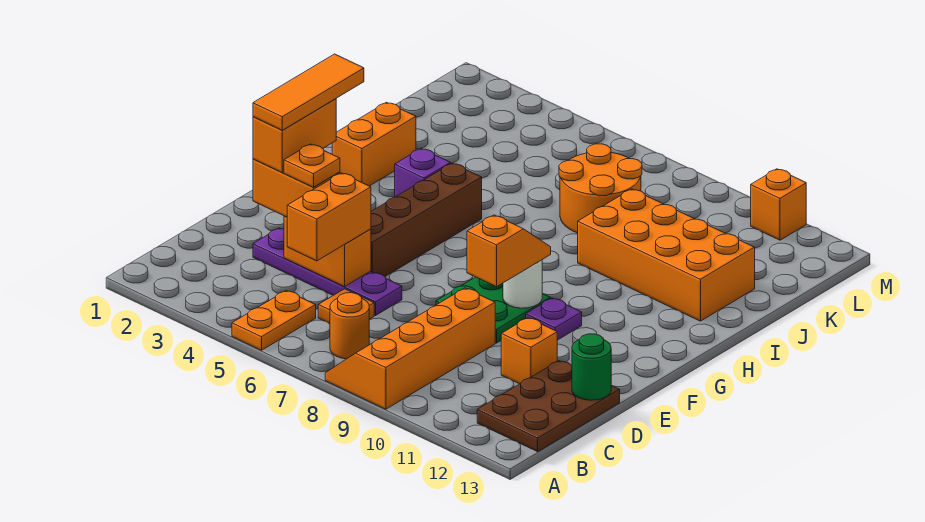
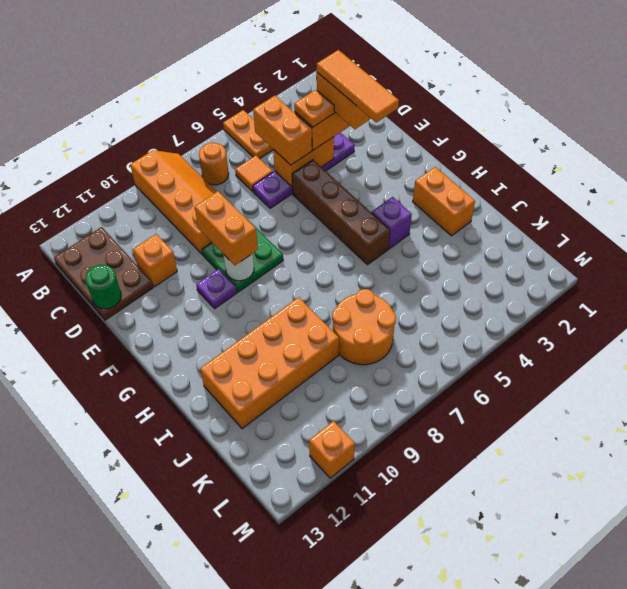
orange slope E9:F9 level 3 top E -> orange brick E9:F9 level 3

